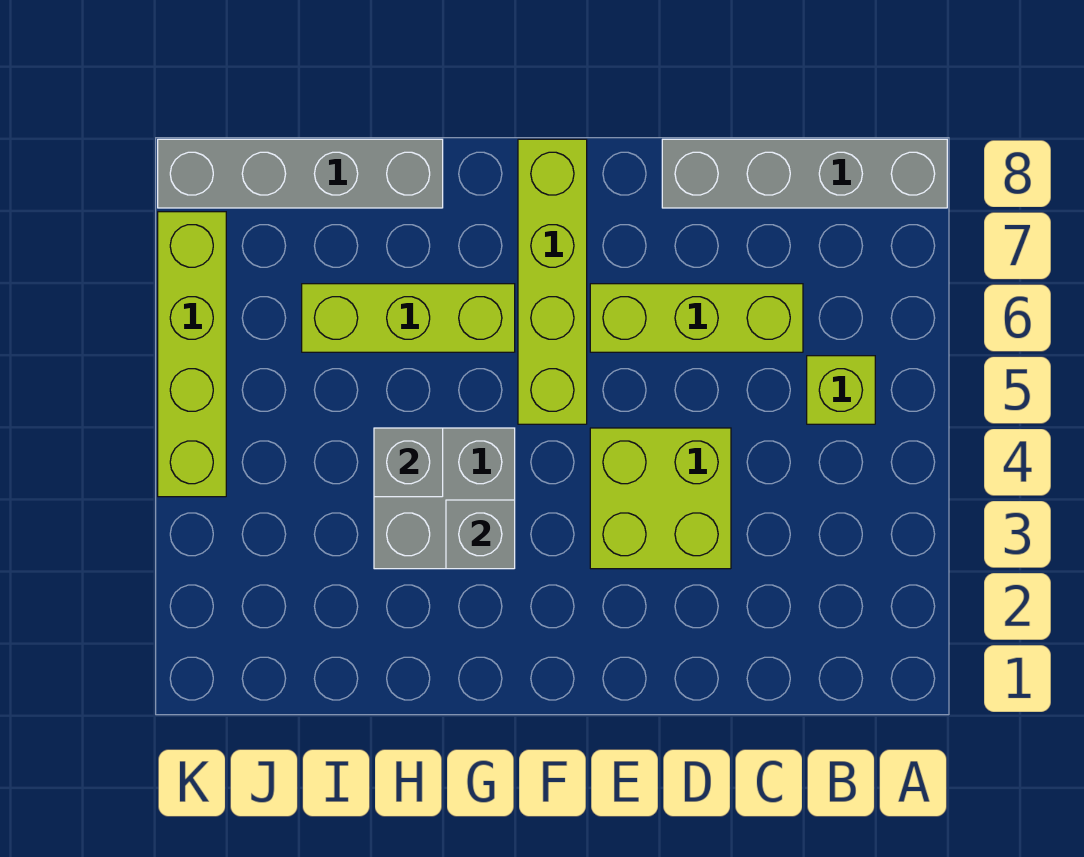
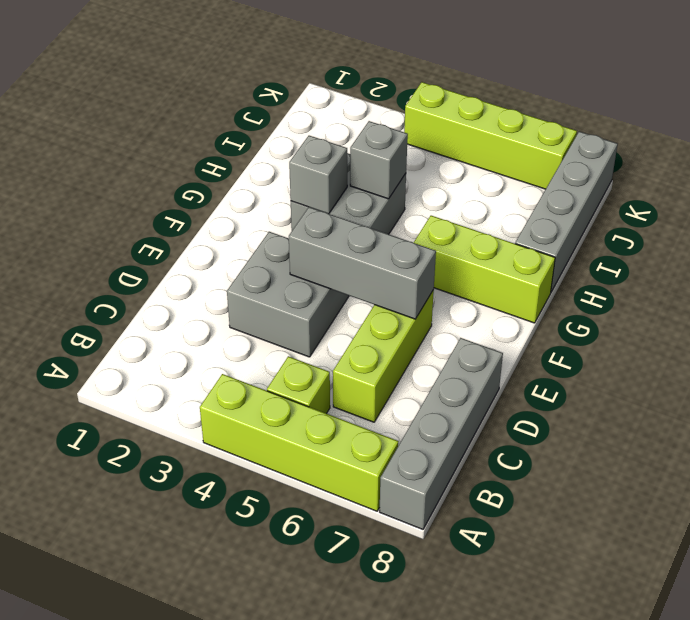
lime brick D3:E4 level 1 -> grey brick D3:E4 level 1
none -> grey brick E4:E6 level 2
lime brick F5:F8 level 1 -> lime brick A4:A7 level 1
lime brick G6:I6 level 1 -> lime brick G6:G8 level 1

